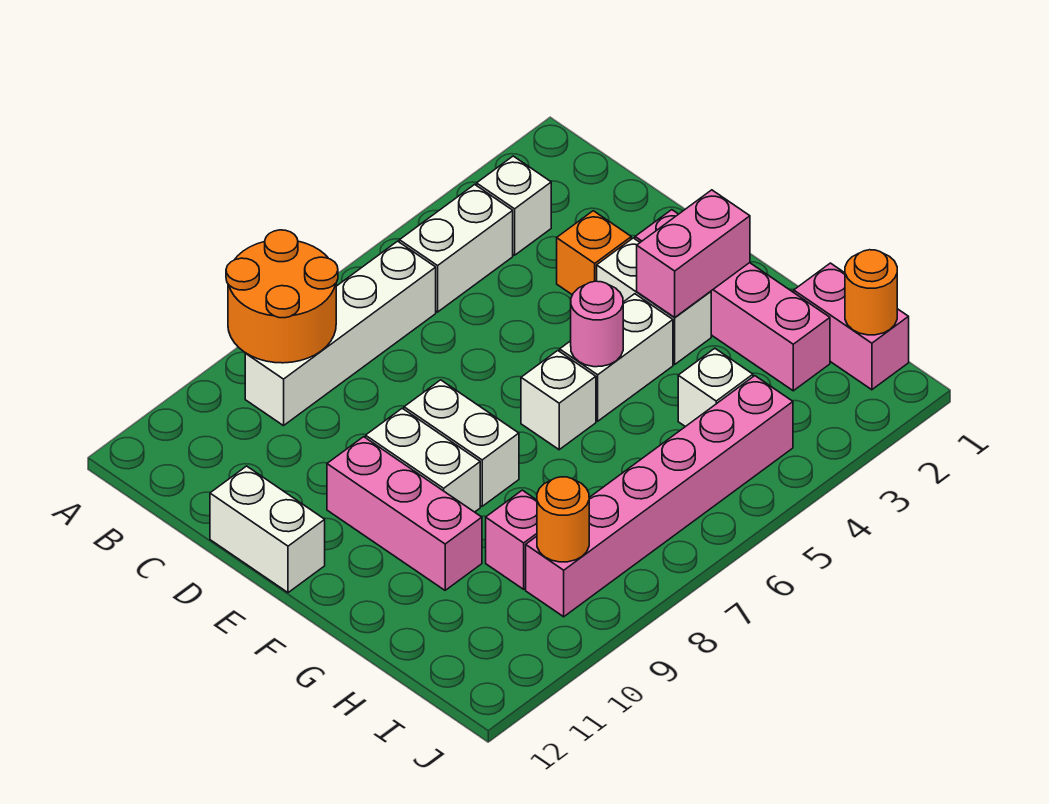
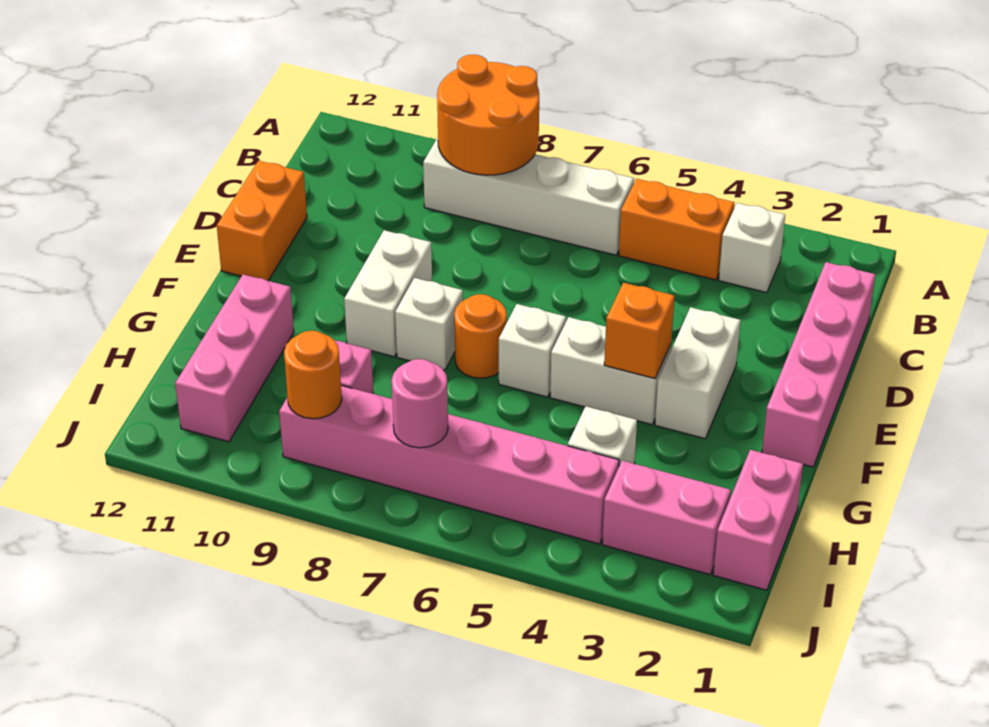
white brick B4:B5 level 1 -> orange brick B4:B5 level 1
orange brick D3 level 1 -> orange brick F4 level 2
white brick D12:E12 level 1 -> orange brick D12:E12 level 1
pink brick E2:H2 level 1 -> pink brick C1:F1 level 1
white brick E8:F8 level 1 -> white brick F8 level 1
pink brick E10:G10 level 1 -> pink brick G11:I11 level 1
pink brick F2:F3 level 2 -> pink brick I2:I3 level 1
pink round brick F5 level 2 -> pink round brick I7 level 2
orange round brick I1 level 2 -> orange round brick F7 level 1

